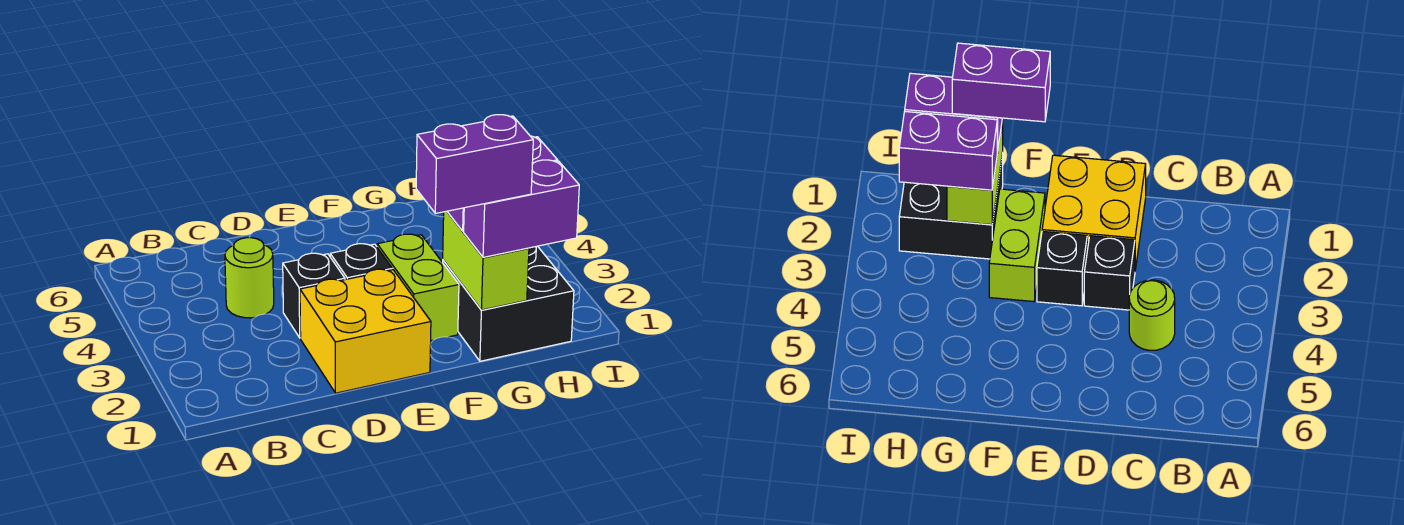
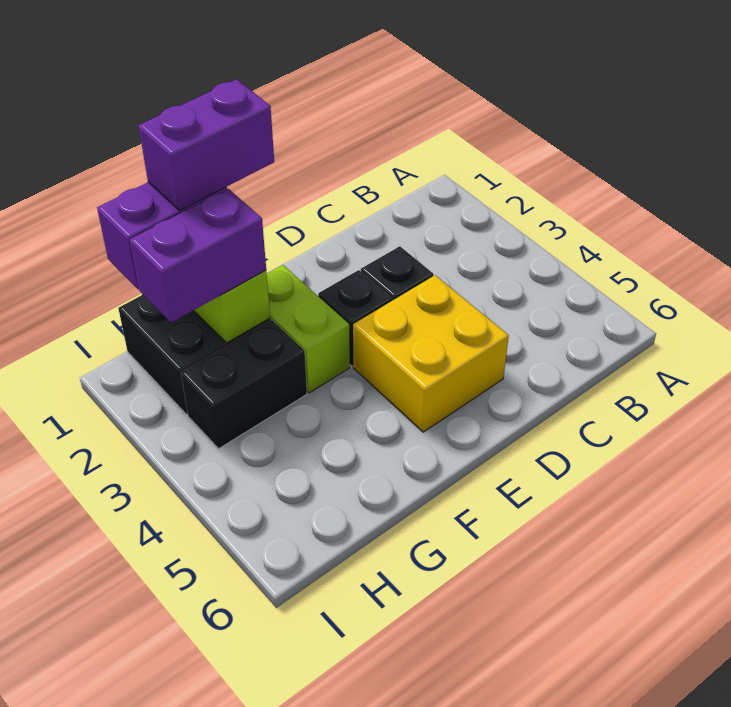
lime round brick C4 level 1 -> none
yellow brick D1:E2 level 1 -> yellow brick D4:E5 level 1
none -> black brick G3:H3 level 1

